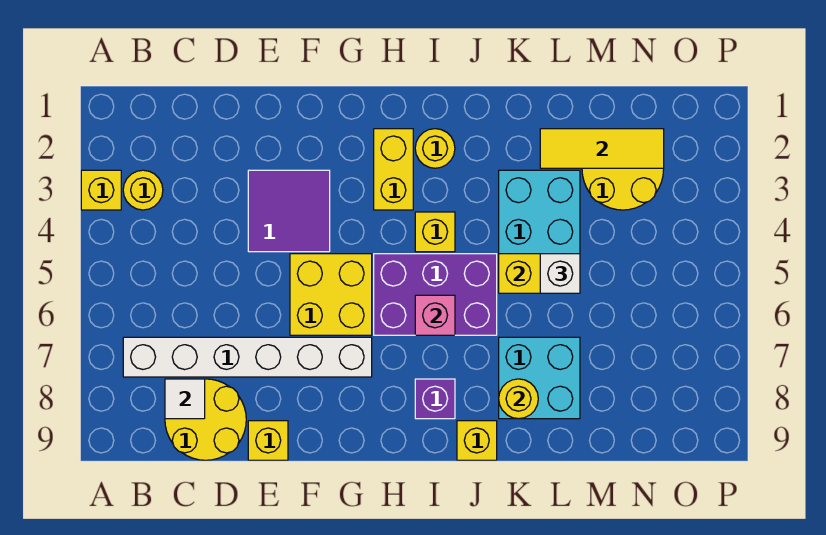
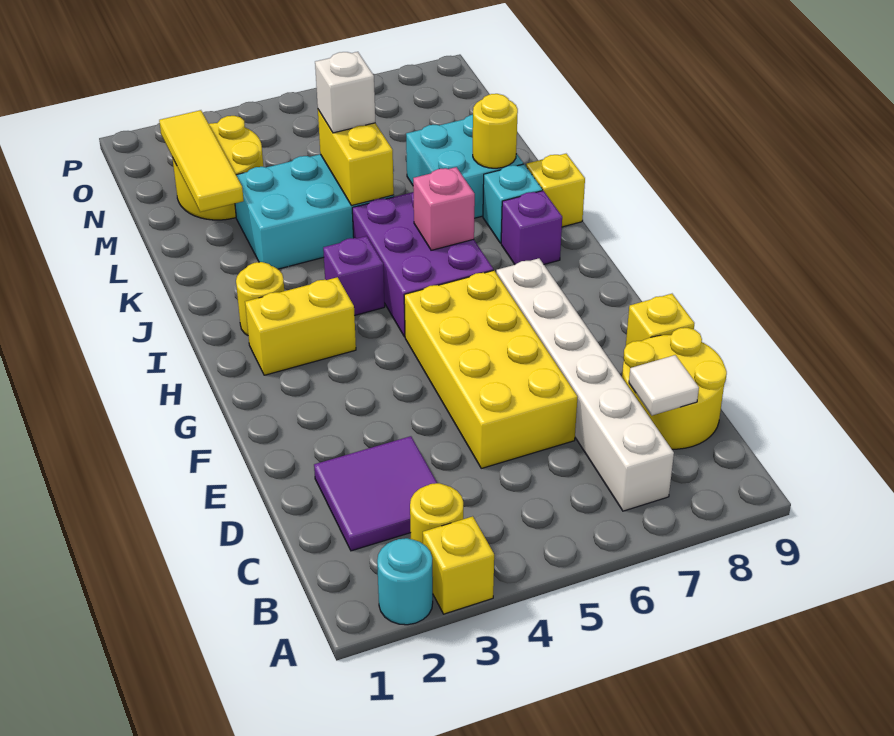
none -> cyan round brick A2 level 1
purple tile E3:F4 level 1 -> purple tile C2:D3 level 1
yellow brick F5:G6 level 1 -> yellow brick D5:G6 level 1
yellow brick I4 level 1 -> purple brick I4 level 1
none -> cyan brick J8 level 1

